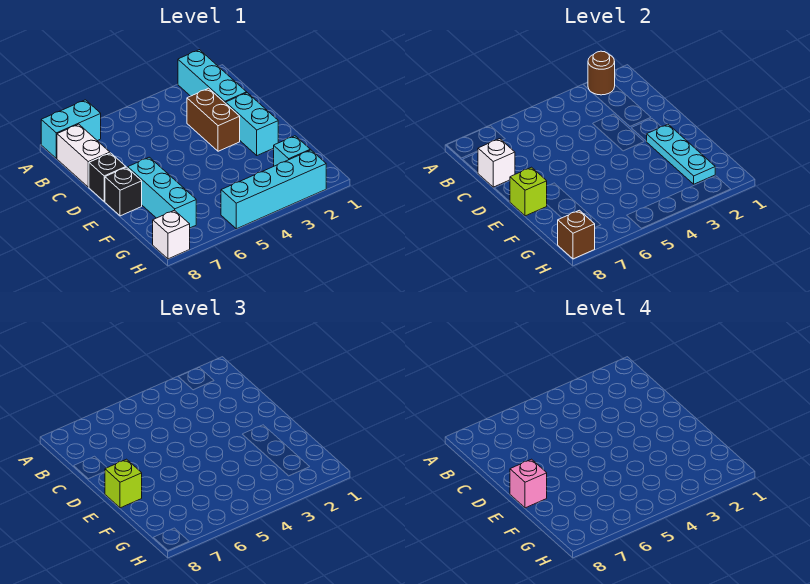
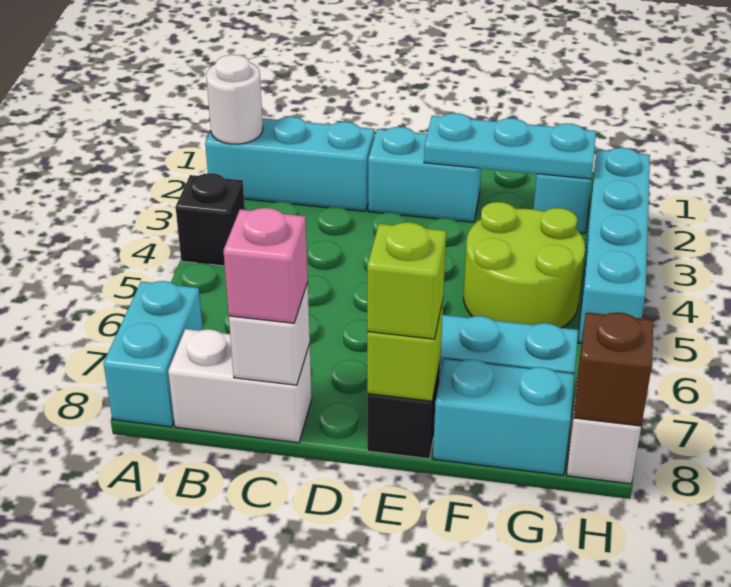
brown round brick A2 level 2 -> white round brick A2 level 2
brown brick C3:D3 level 1 -> none
black brick D8 level 1 -> black brick A4 level 1
pink brick E8 level 4 -> pink brick C8 level 3
none -> lime round brick F4:G5 level 1
none -> cyan brick F8:G8 level 1

